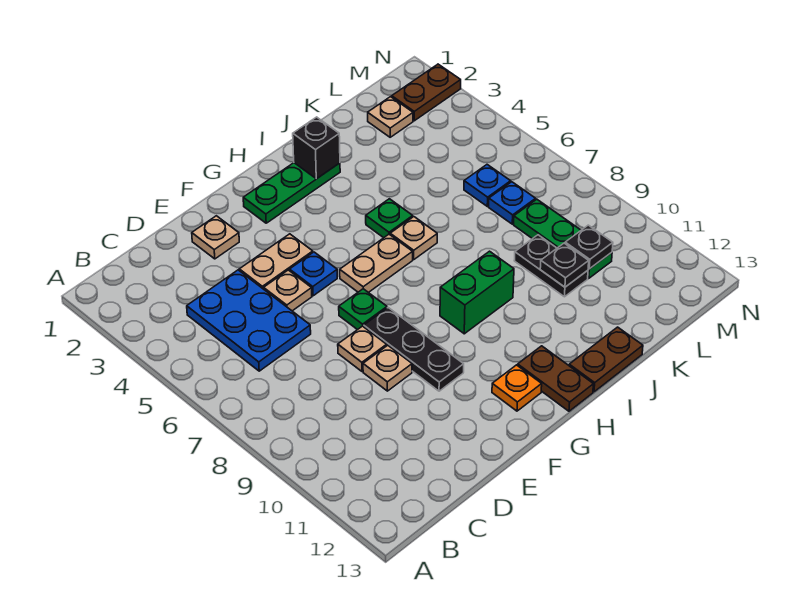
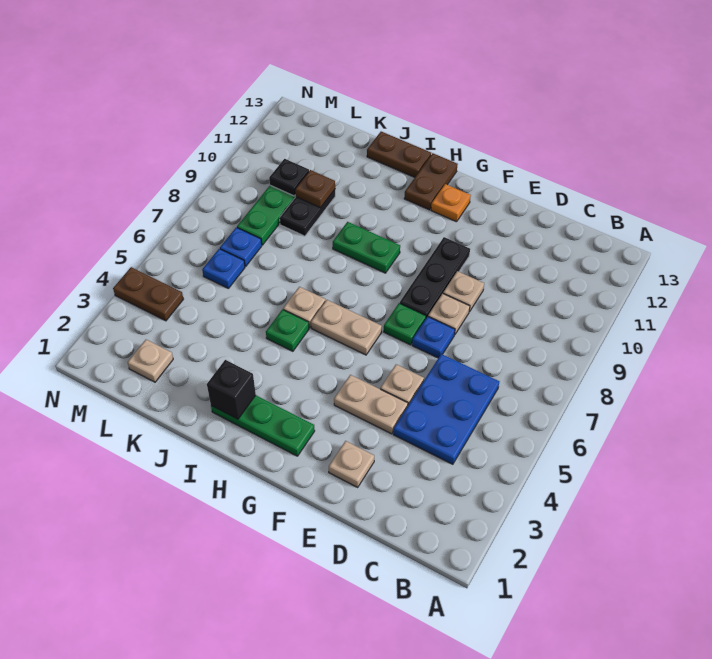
blue plate F5 level 1 -> blue plate E7 level 1
green brick H9:I9 level 1 -> green plate H9:I9 level 1
black plate K10 level 2 -> brown plate K10 level 2
brown plate M2:N2 level 1 -> brown plate M4:N4 level 1

